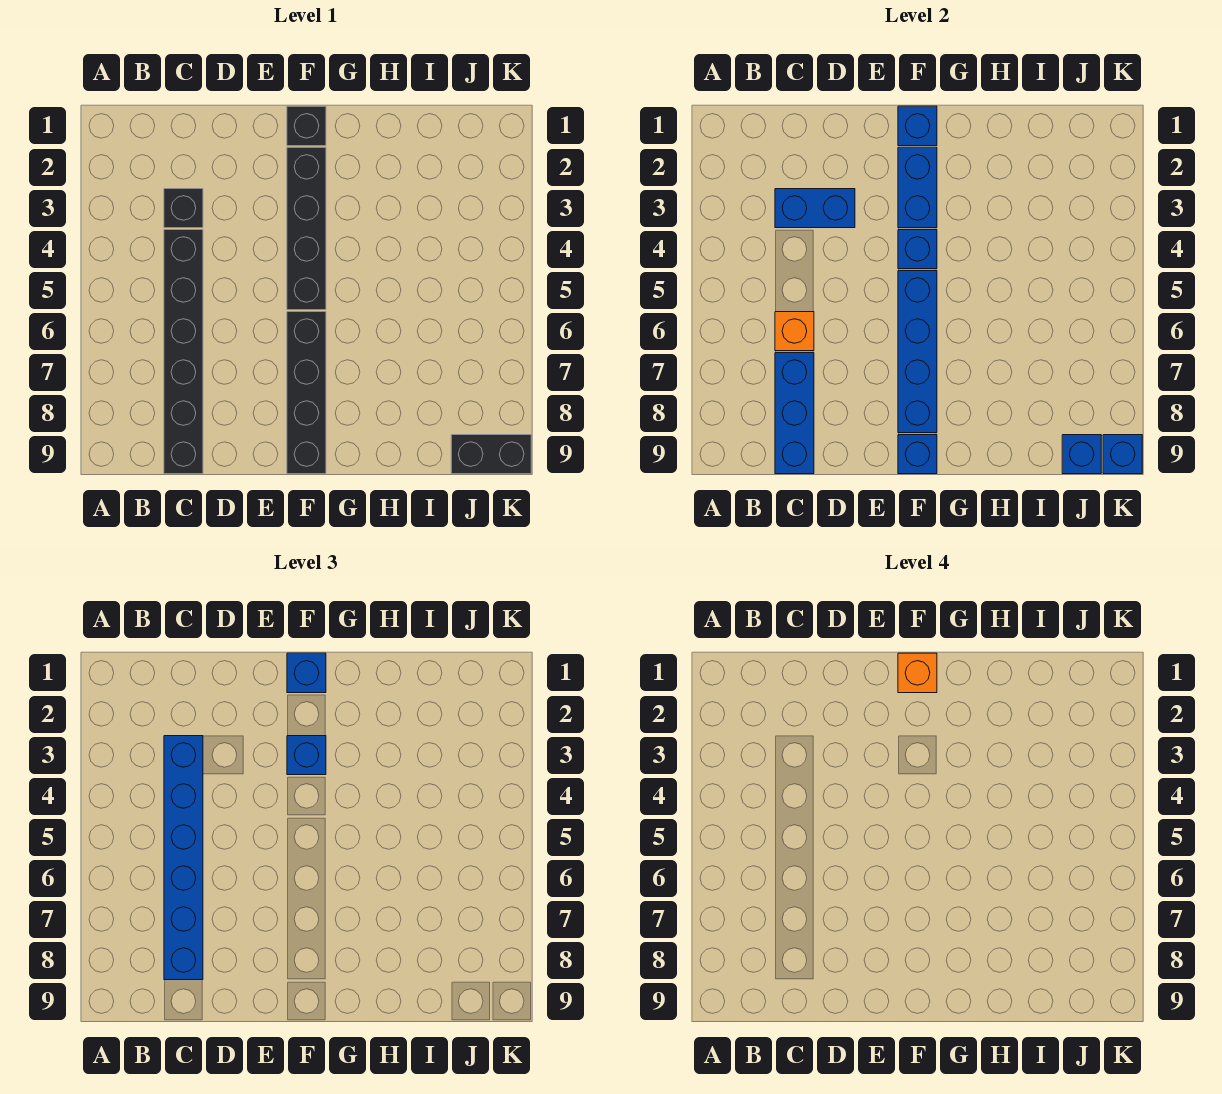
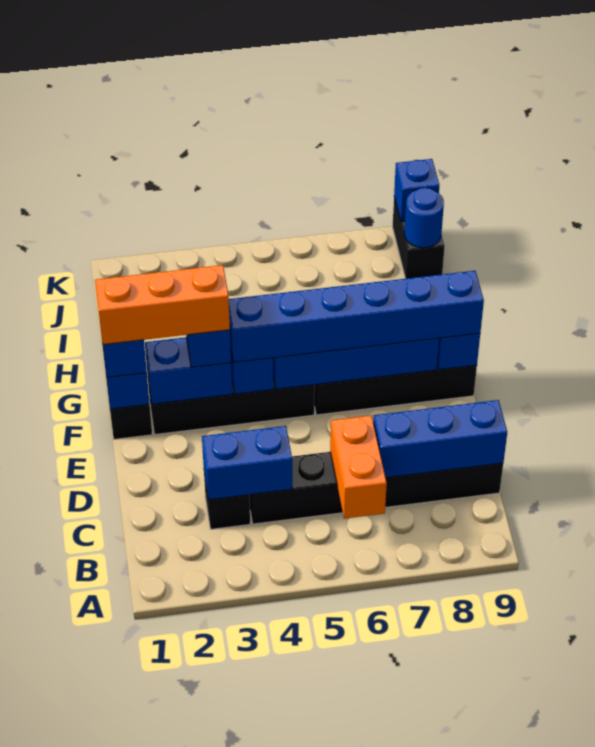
blue brick C3:D3 level 2 -> blue brick C3:C4 level 2
blue brick C3:C8 level 3 -> blue brick F4:F9 level 3
orange brick C6 level 2 -> orange brick B6:C6 level 2
orange brick F1 level 4 -> orange brick F1:F3 level 4
blue brick J9 level 2 -> blue round brick J9 level 2

